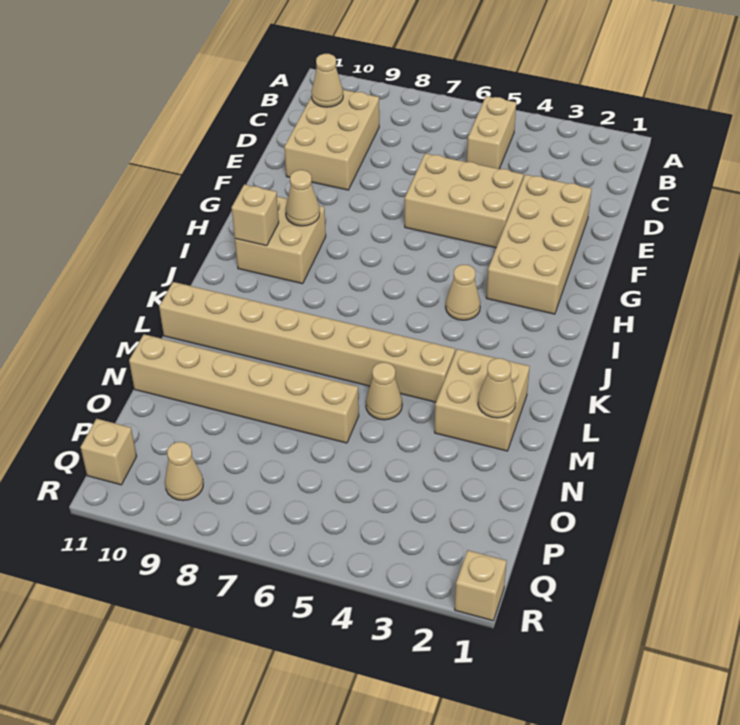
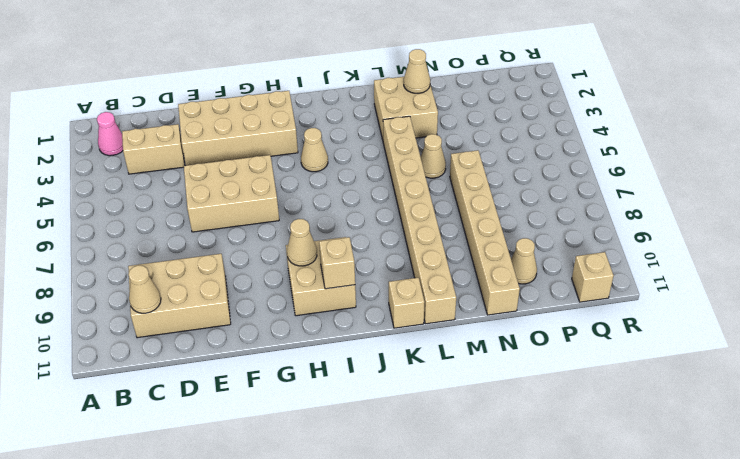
none -> pink cone B2 level 1
tan brick B5:C5 level 1 -> tan brick C3:D3 level 1
tan brick E4:F6 level 1 -> tan brick E5:G6 level 1
tan cone Q9 level 1 -> tan cone O10 level 1
tan brick R1 level 1 -> tan brick K11 level 1

